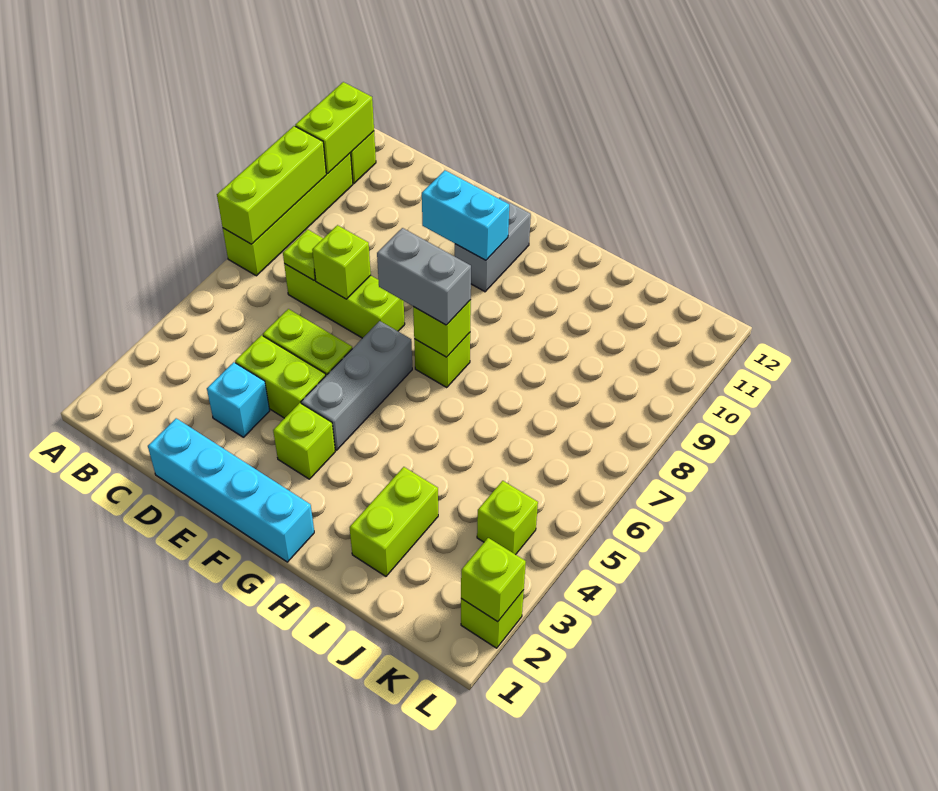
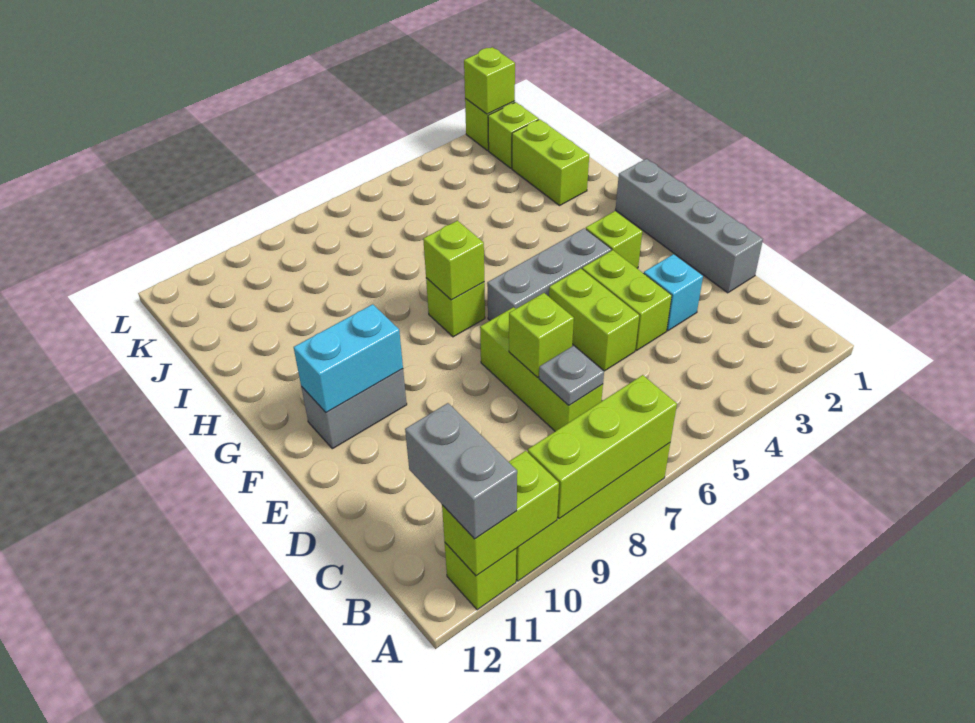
lime plate C7 level 2 -> grey plate C7 level 2
cyan brick D1:G1 level 1 -> grey brick D1:G1 level 1
cyan brick E10:F10 level 2 -> cyan brick F10:F11 level 2
grey brick F7:G7 level 3 -> grey brick A11:B11 level 3
lime brick I2:I3 level 1 -> lime brick I2:J2 level 1
lime brick K4 level 1 -> lime brick K2 level 1

